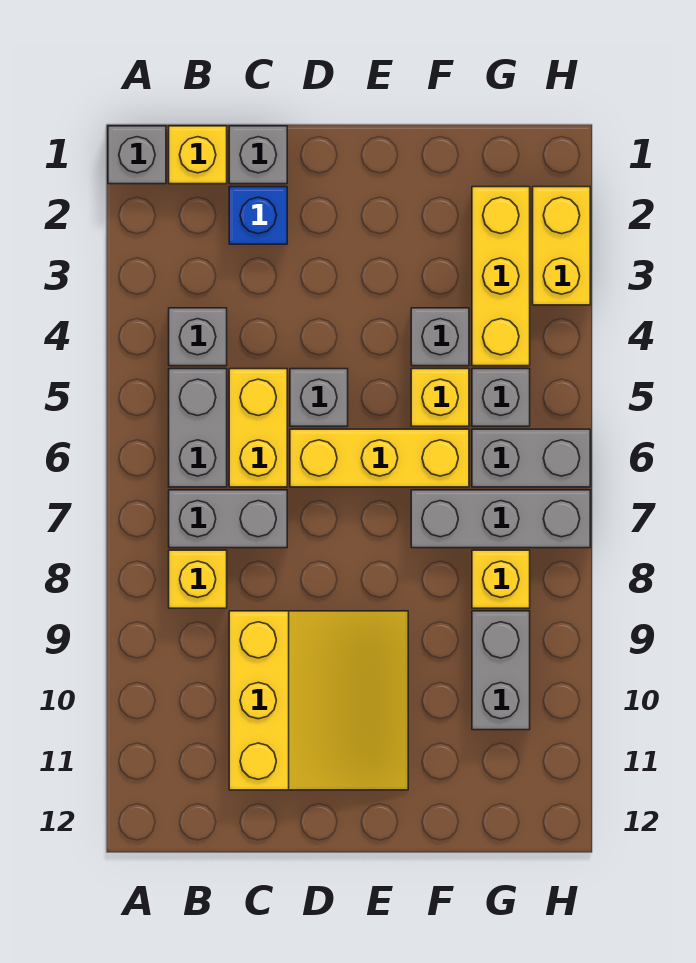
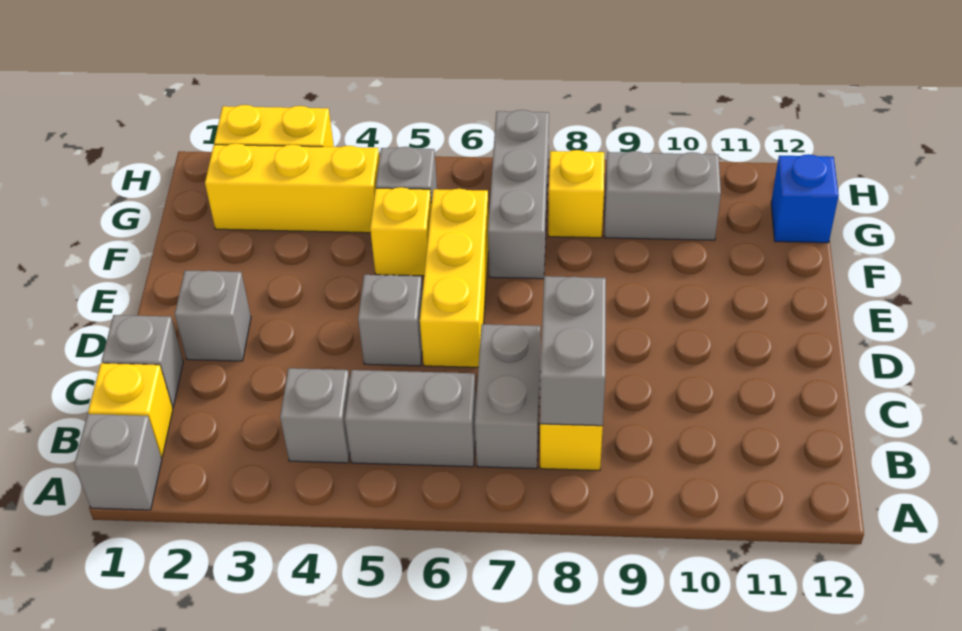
blue brick C2 level 1 -> blue brick G12 level 1
yellow brick C5:C6 level 1 -> none
yellow slope C9:E11 level 1 top C -> none
grey brick F4 level 1 -> grey brick D2 level 1
grey brick G6:H6 level 1 -> grey brick B8:C8 level 2

